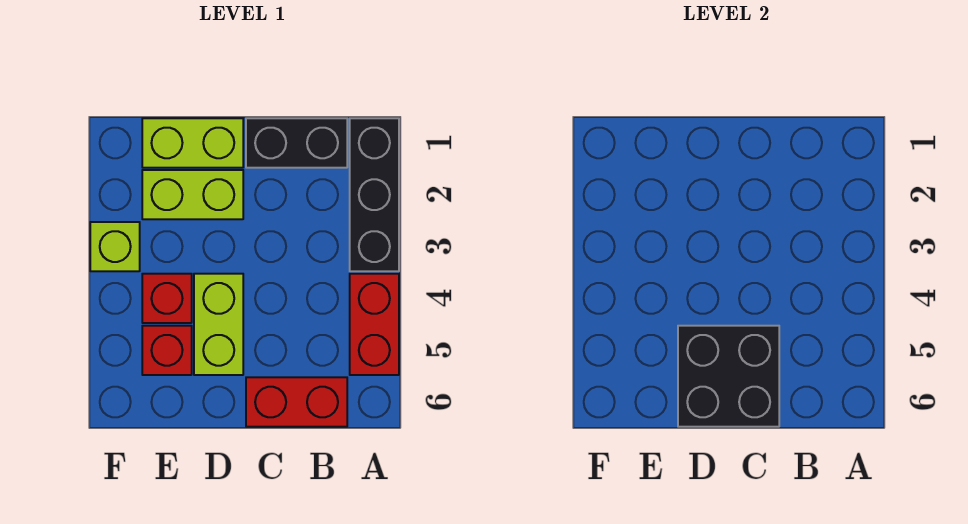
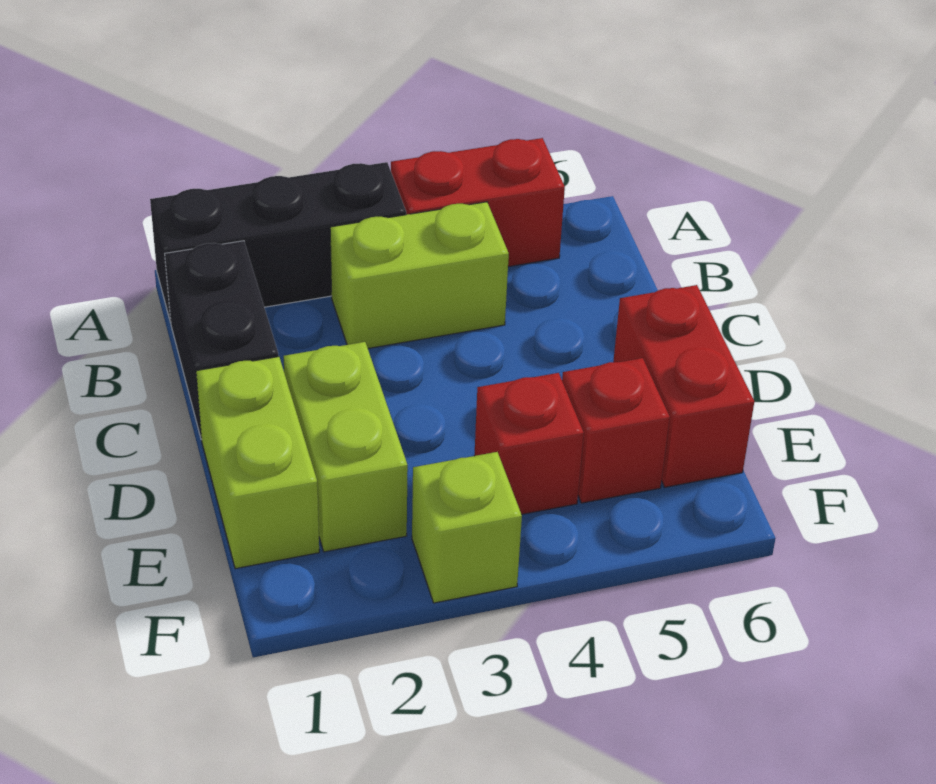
red brick B6:C6 level 1 -> red brick D6:E6 level 1
black brick C5:D6 level 2 -> none
lime brick D4:D5 level 1 -> lime brick B3:B4 level 1

